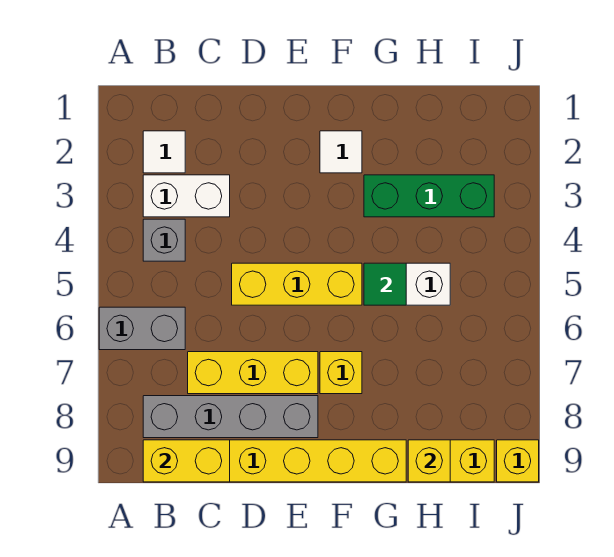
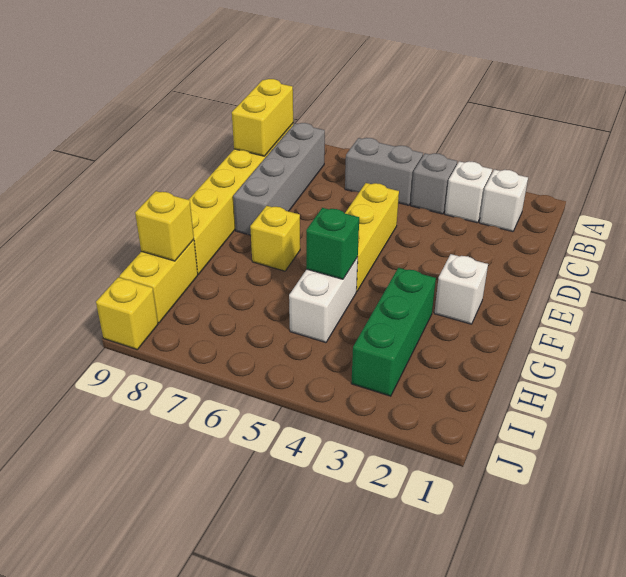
grey brick A6:B6 level 1 -> grey brick B5:B6 level 1
white tile B2 level 1 -> white brick B2 level 1
white brick B3:C3 level 1 -> white brick B3 level 1
yellow brick C7:E7 level 1 -> none
white tile F2 level 1 -> white brick F2 level 1
green tile G5 level 2 -> green brick G5 level 2

